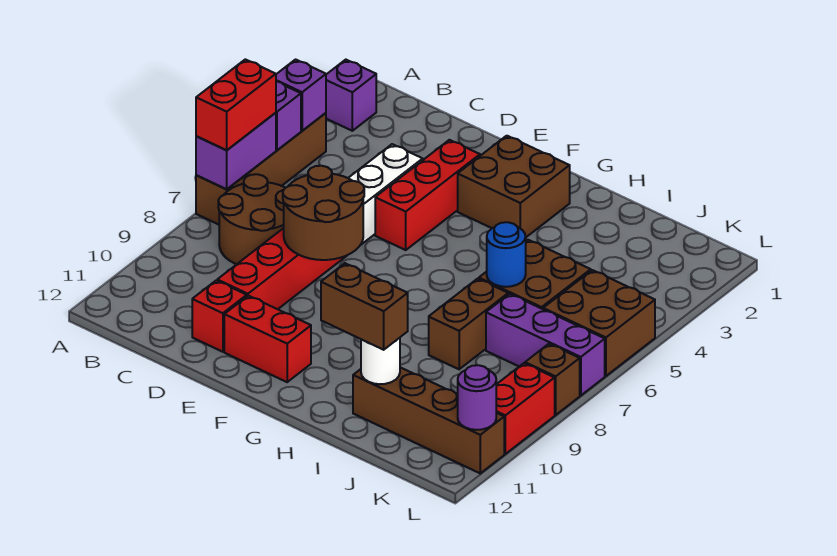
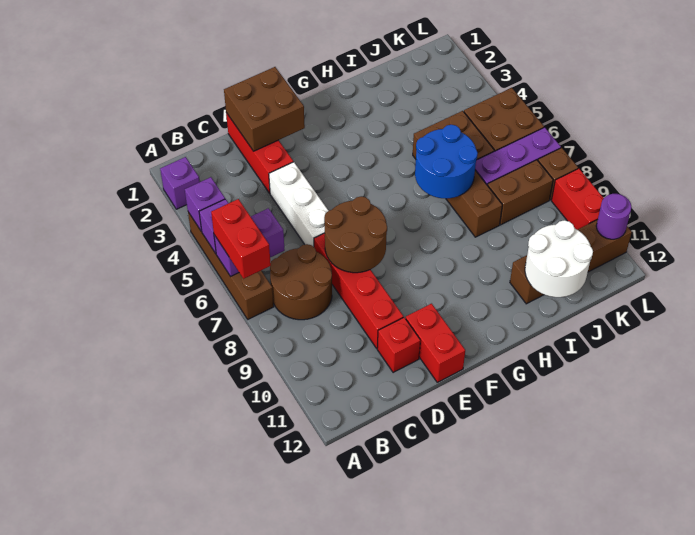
purple brick A6:A7 level 2 -> purple brick A6:B6 level 2
red brick E3:E5 level 1 -> red brick D1:D3 level 1
red brick E11:F11 level 1 -> red brick E11:E12 level 1
brown brick F2:G3 level 1 -> brown brick D1:E2 level 2
brown brick H11:I11 level 3 -> brown brick J8:K8 level 1
blue round brick I6 level 2 -> blue round brick H6:I7 level 2
white round brick I11 level 2 -> white round brick I11:J12 level 2

